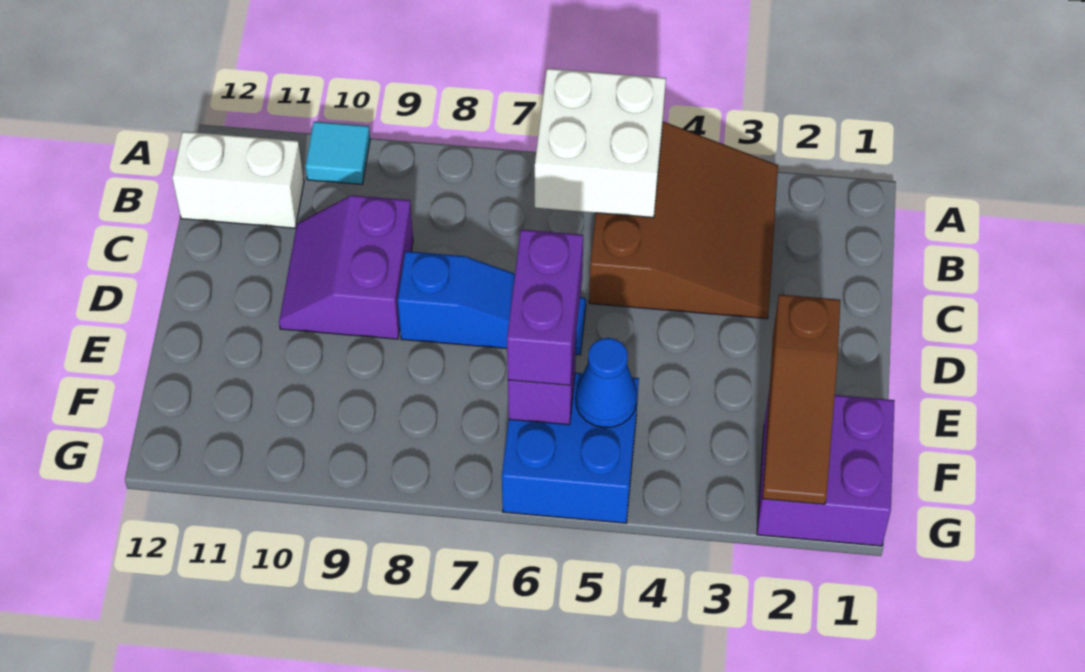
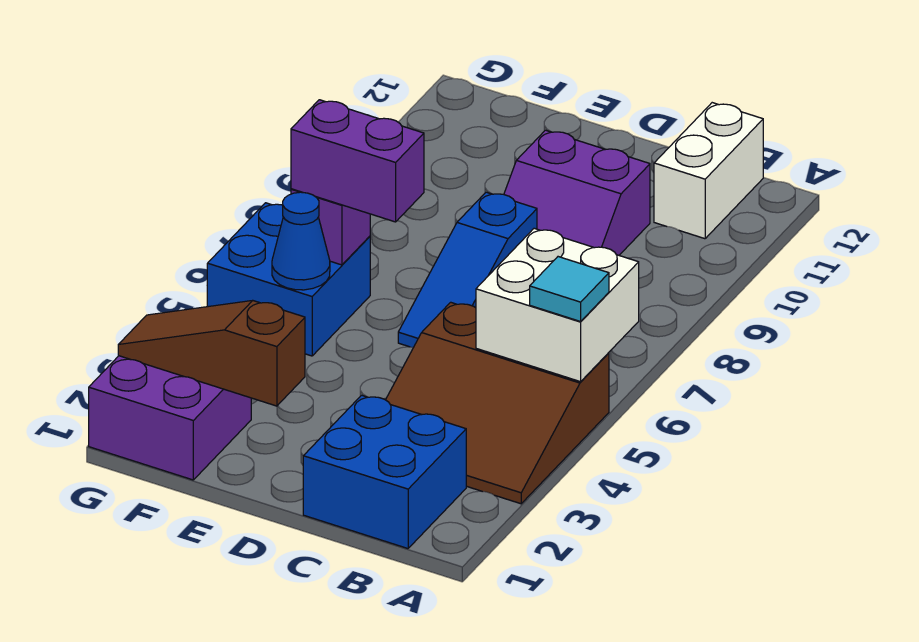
cyan tile A10 level 1 -> cyan tile A5 level 3
none -> blue brick B1:C2 level 1
purple slope C9:D10 level 1 top 9 -> purple slope C9:D10 level 1 top 10

